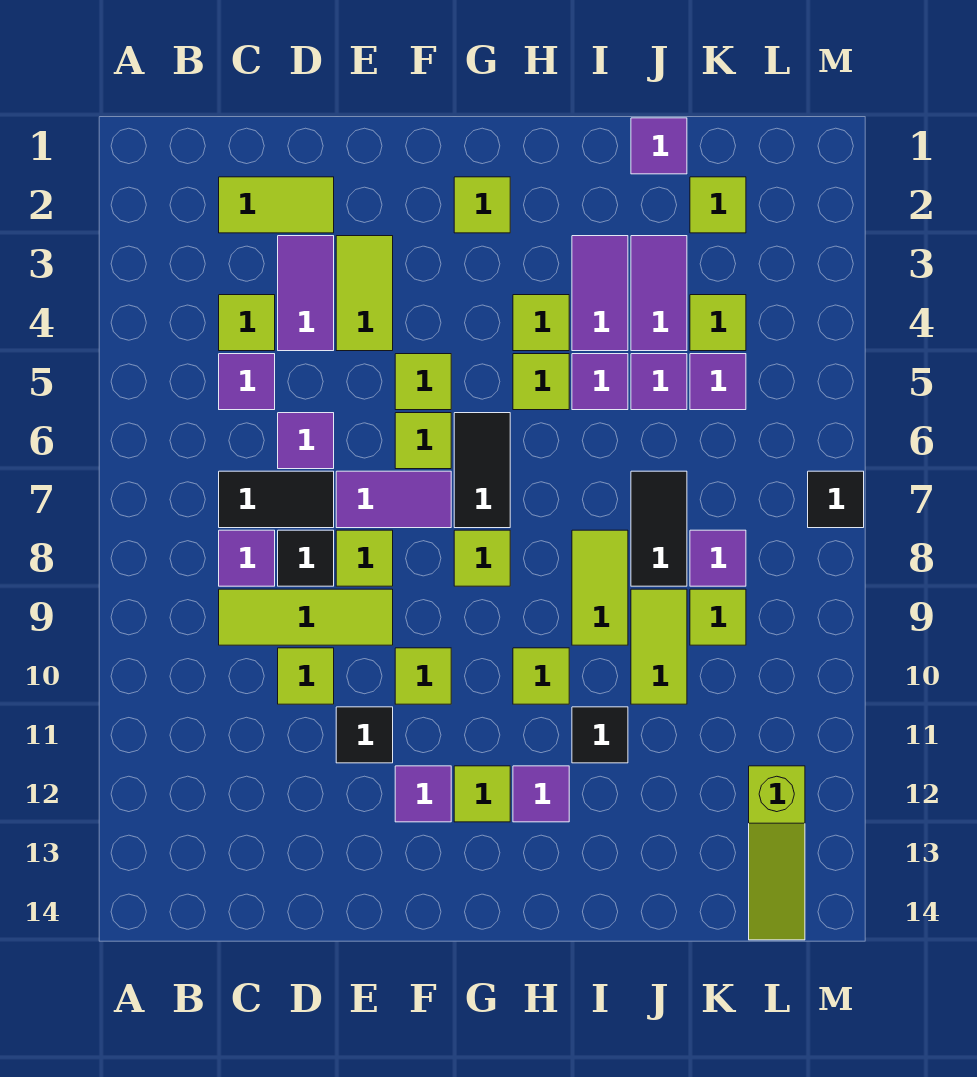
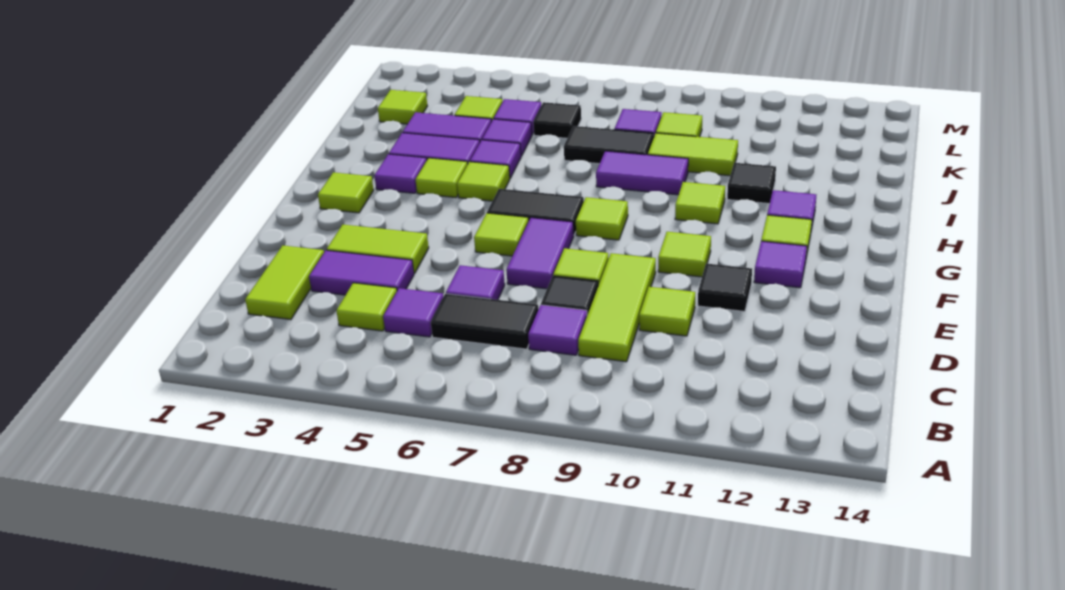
black tile C7:D7 level 1 -> black tile C6:C7 level 1
lime tile F5 level 1 -> none
lime tile I8:I9 level 1 -> purple tile I8:I9 level 1
purple tile J1 level 1 -> purple tile H3 level 1
lime slope L12:L14 level 1 top 12 -> none
black tile M7 level 1 -> black tile K6 level 1

